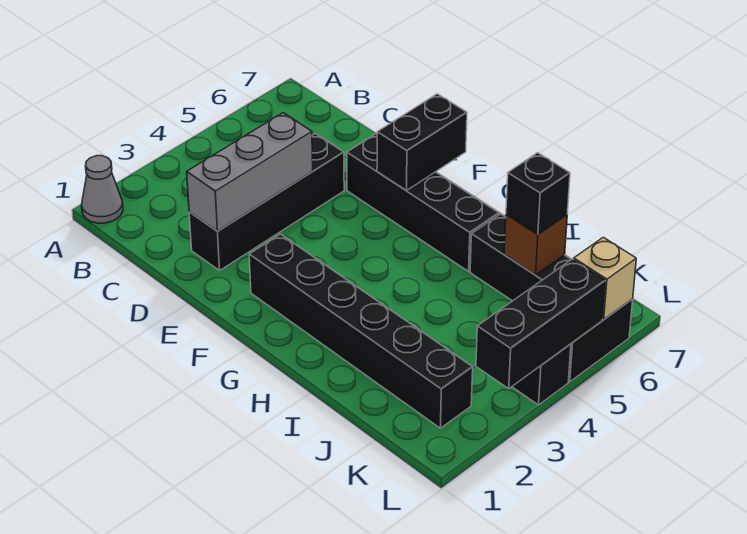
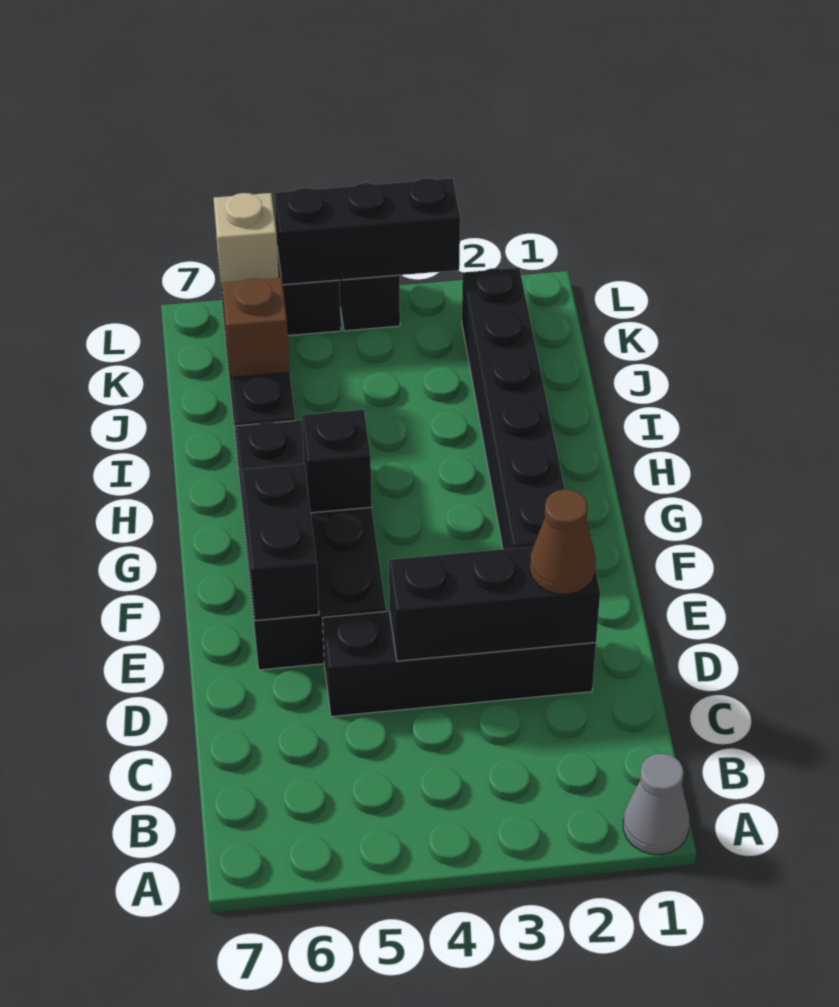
grey brick D2:D4 level 2 -> black brick D2:D4 level 2
none -> brown cone D2 level 3
black brick E6:H6 level 1 -> black brick E5:H6 level 1
black brick F6:F7 level 2 -> black brick E6:F6 level 2
black brick J6 level 3 -> black brick G5 level 2

